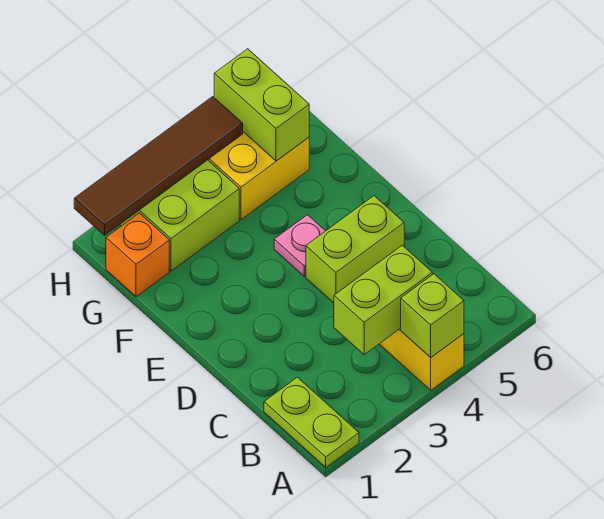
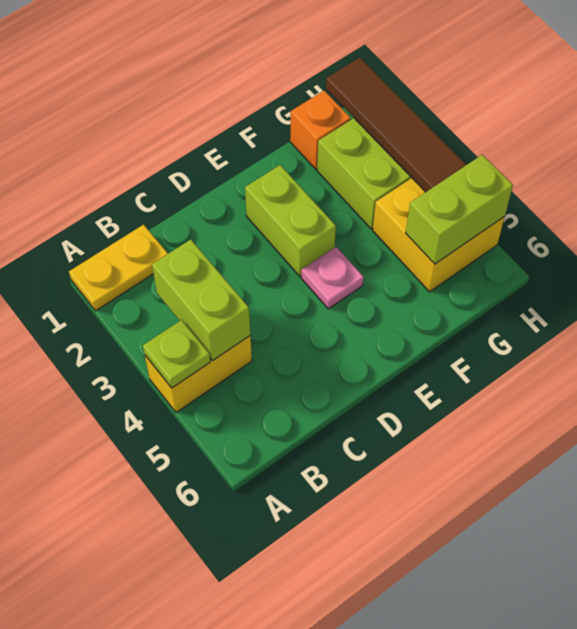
lime plate A1:B1 level 1 -> yellow plate A1:B1 level 1
lime brick A4 level 2 -> lime plate A4 level 2
lime brick D4:D5 level 1 -> lime brick E2:E3 level 1

